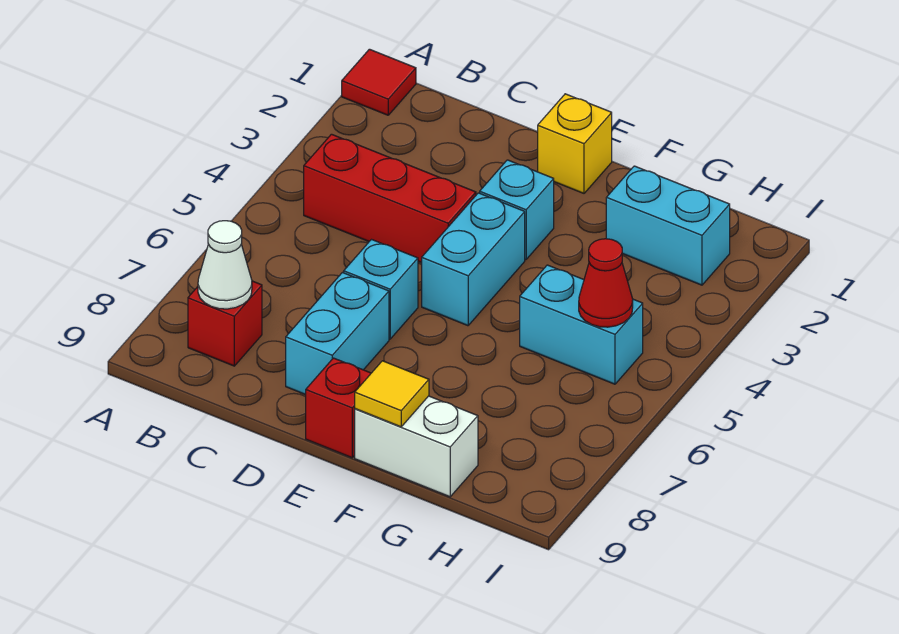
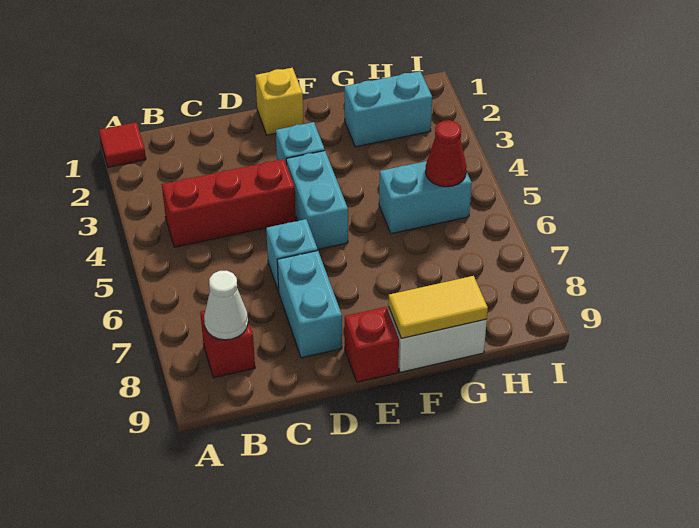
yellow tile F9 level 2 -> yellow tile F9:G9 level 2

